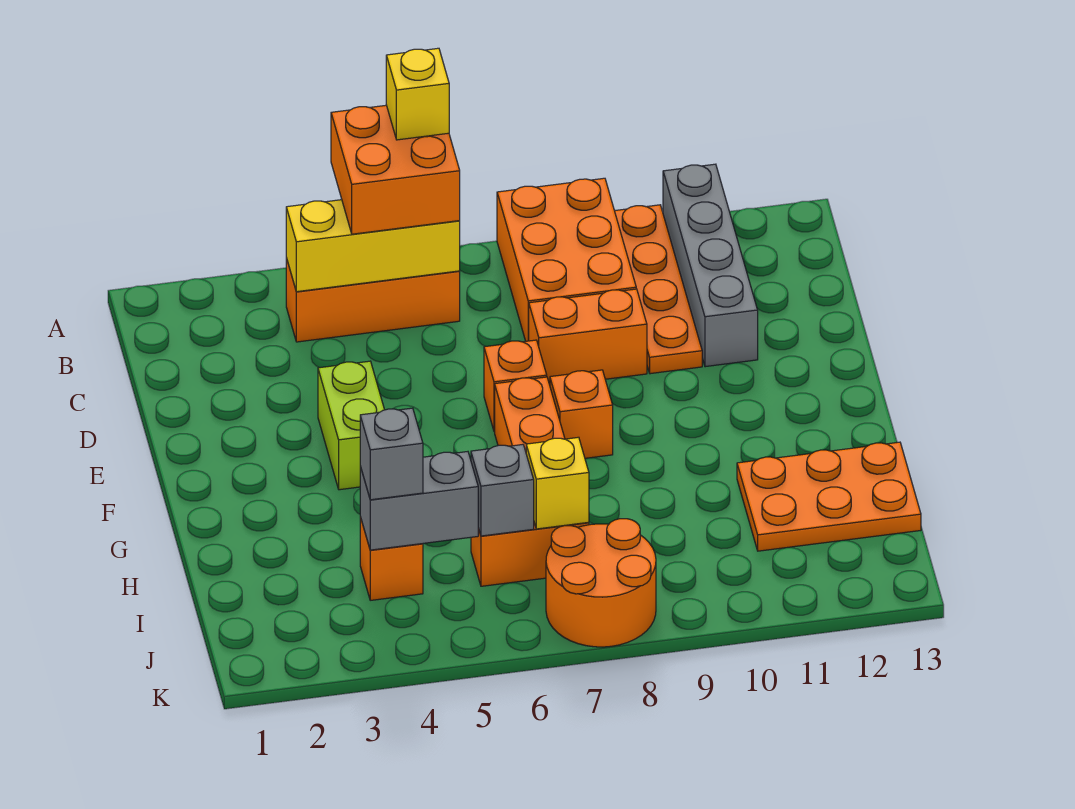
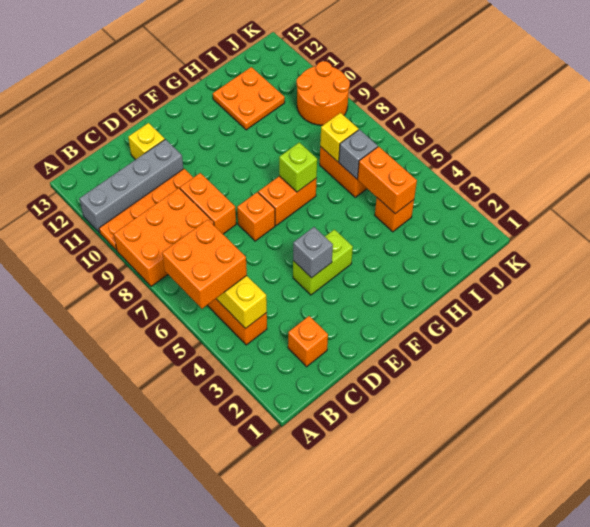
yellow brick A6 level 4 -> yellow brick D12 level 1
orange brick F8 level 1 -> orange brick C2 level 1
none -> lime brick G7 level 2
orange plate H11:I13 level 1 -> orange plate H11:I12 level 1
grey brick I4:I5 level 2 -> orange brick I4:I5 level 2
grey brick I4 level 3 -> grey brick E4 level 2
orange round brick J7:K8 level 1 -> orange round brick J9:K10 level 1

